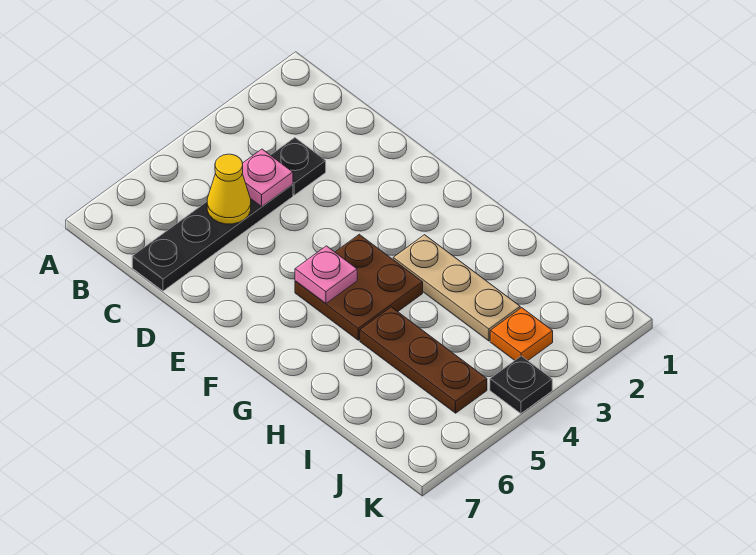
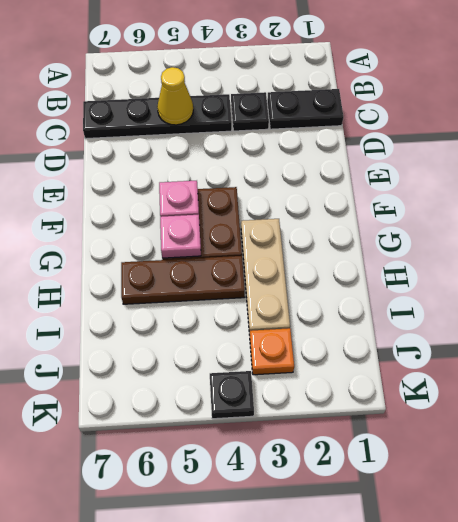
none -> black plate C1:C2 level 1
pink plate C4 level 2 -> pink plate G5 level 2
brown plate H5:J5 level 1 -> brown plate H4:H6 level 1

